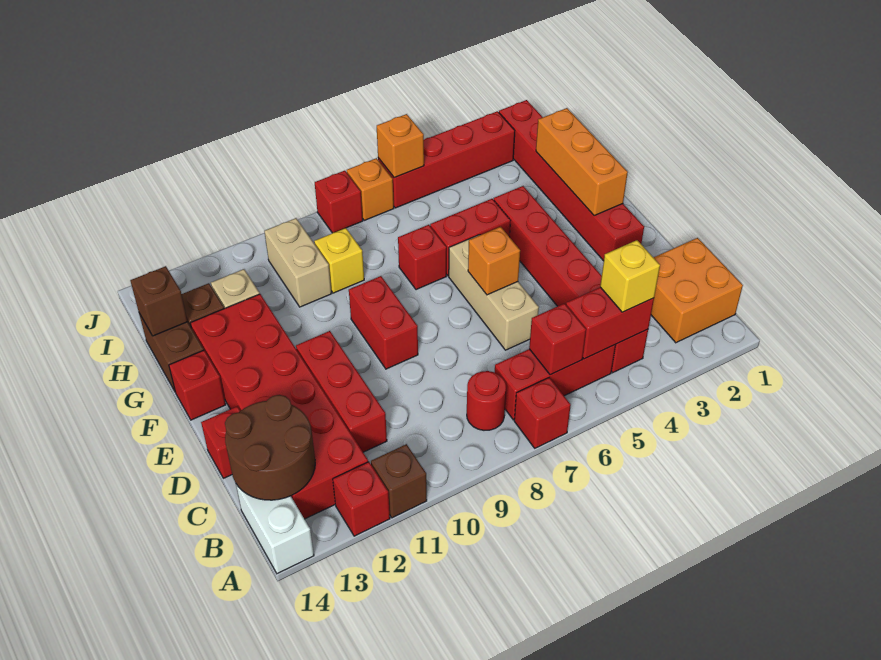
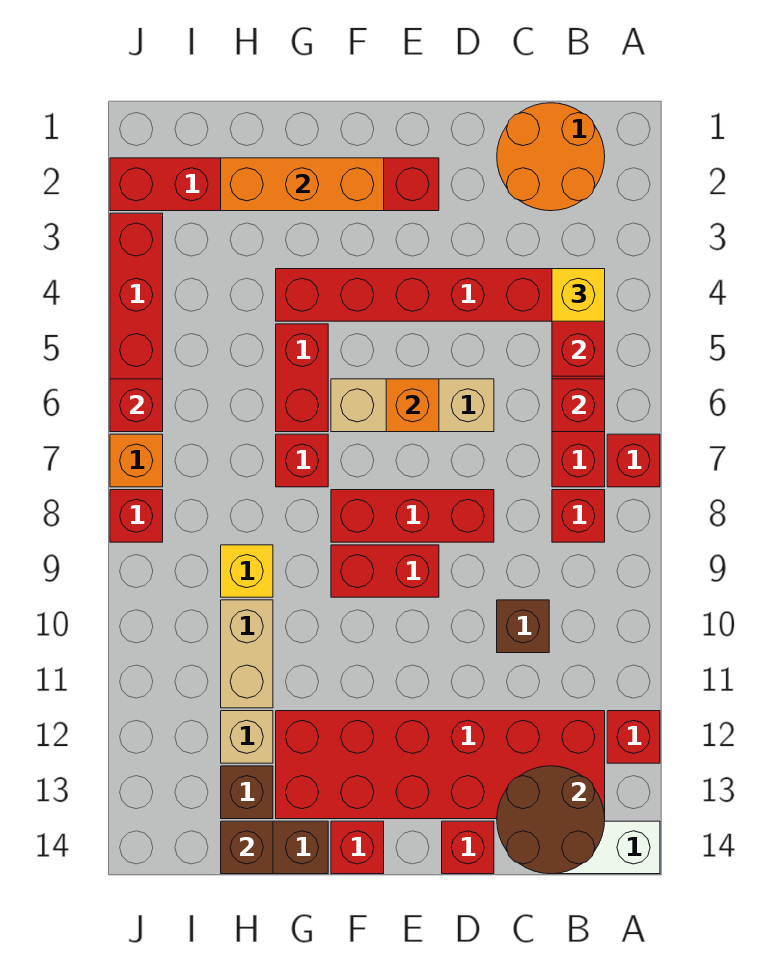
brown brick A11 level 1 -> brown brick C10 level 1
orange brick B1:C2 level 1 -> orange round brick B1:C2 level 1
red round brick B8 level 1 -> red brick B8 level 1
red brick C11:E11 level 1 -> red brick D8:F8 level 1
tan brick H10:I10 level 1 -> tan brick H10:H11 level 1
orange brick J6 level 2 -> red brick J6 level 2

